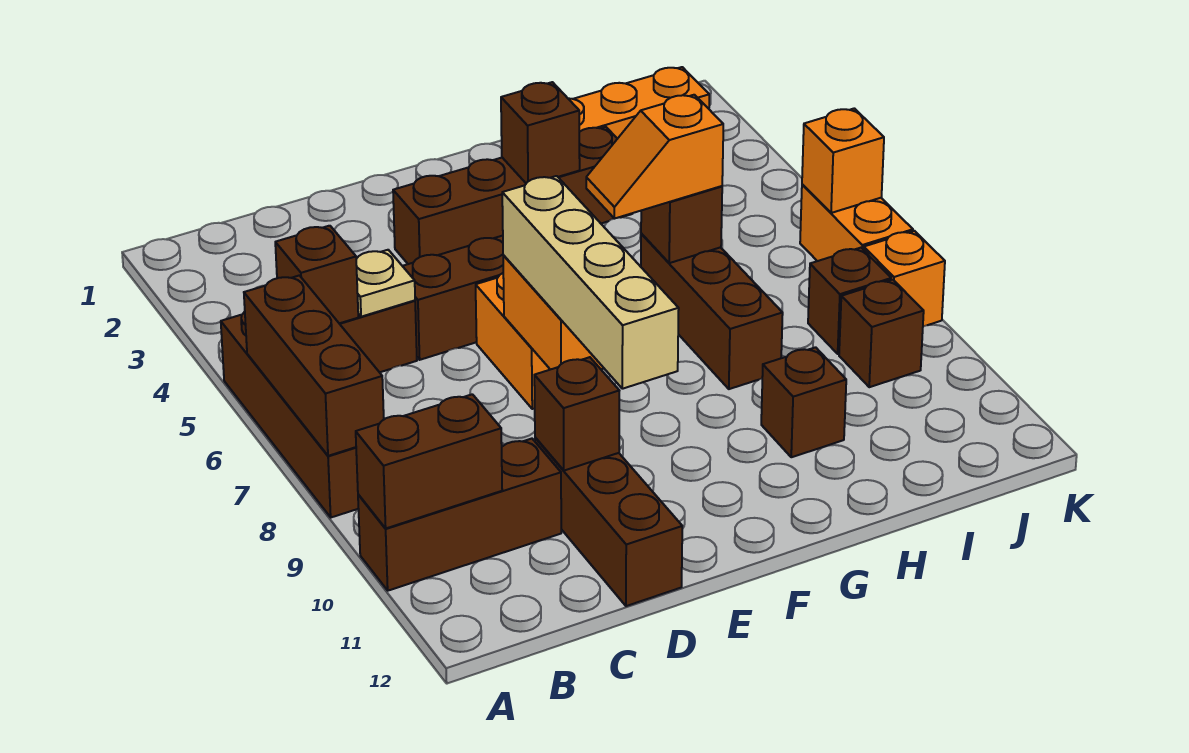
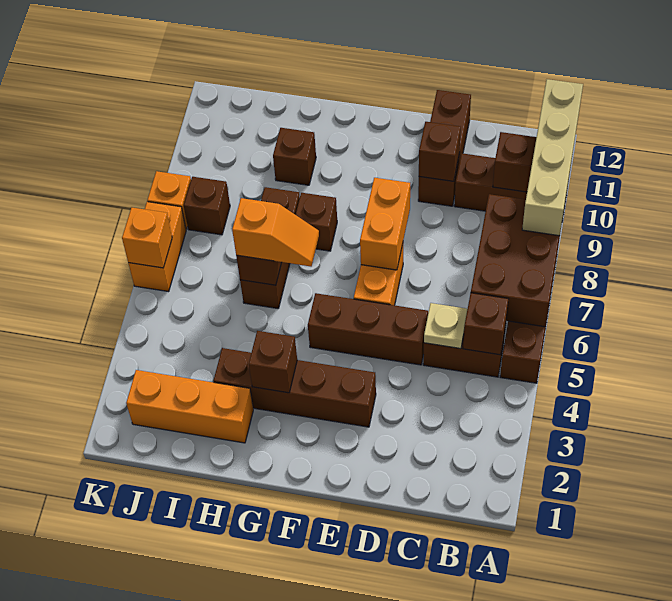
brown brick A6:A8 level 2 -> brown brick A6:B8 level 2
tan brick E7:E10 level 3 -> tan brick A8:A11 level 3
brown brick J9 level 1 -> brown brick G8 level 1

